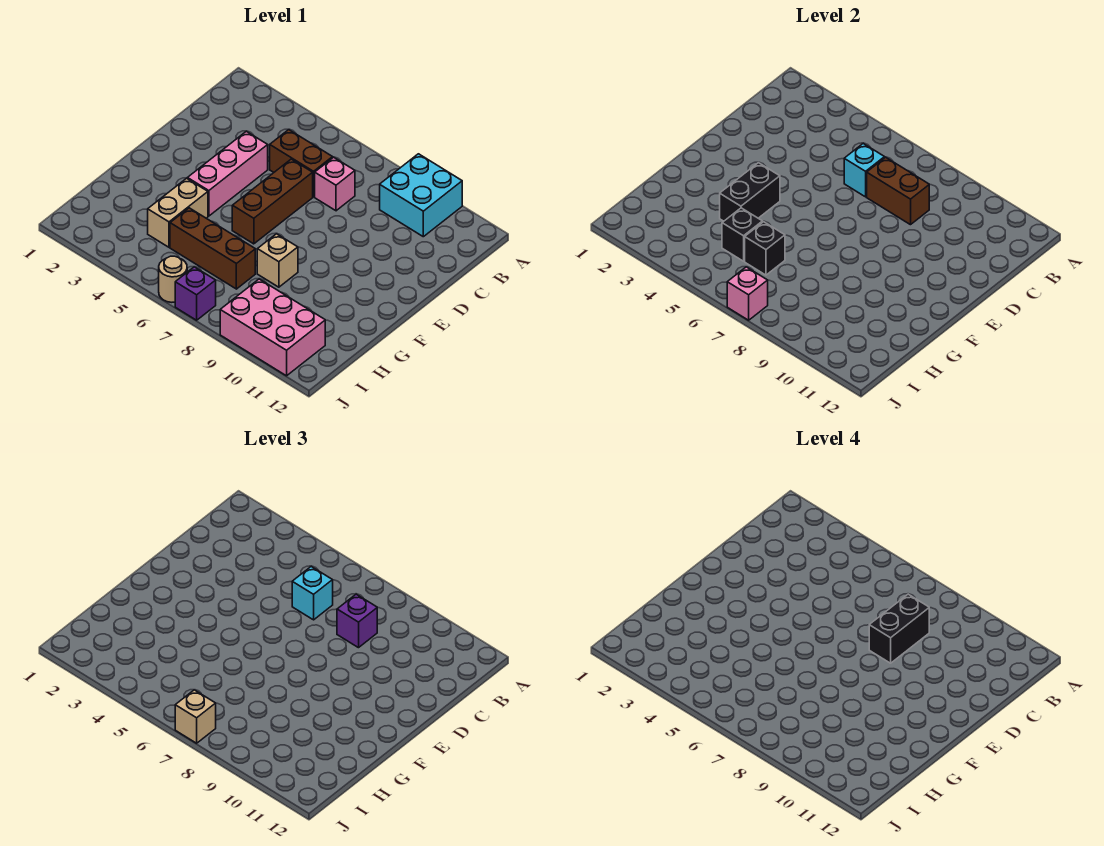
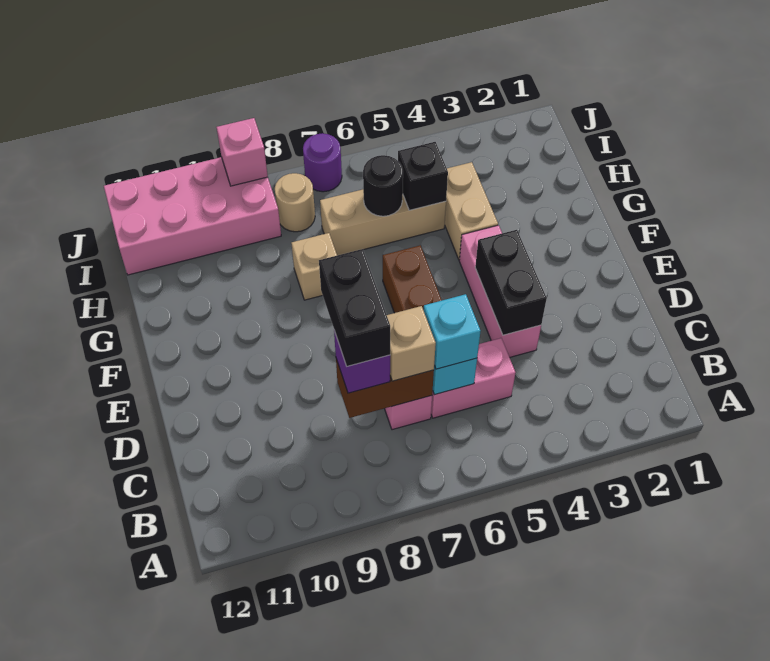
cyan brick A9:B10 level 1 -> none
brown brick C5:C6 level 1 -> pink brick C5:C6 level 1
black brick F4:G4 level 2 -> black brick D4:E4 level 2
brown brick H5:H7 level 1 -> tan brick H5:H7 level 1
black brick H6 level 2 -> black round brick H6 level 2
pink brick I9:J11 level 1 -> pink brick I9:J12 level 1
tan round brick J6 level 1 -> tan round brick I8 level 1
purple brick J7 level 1 -> purple round brick J7 level 1
pink brick J7 level 2 -> pink brick J9 level 2
tan brick J7 level 3 -> tan brick C7 level 3

